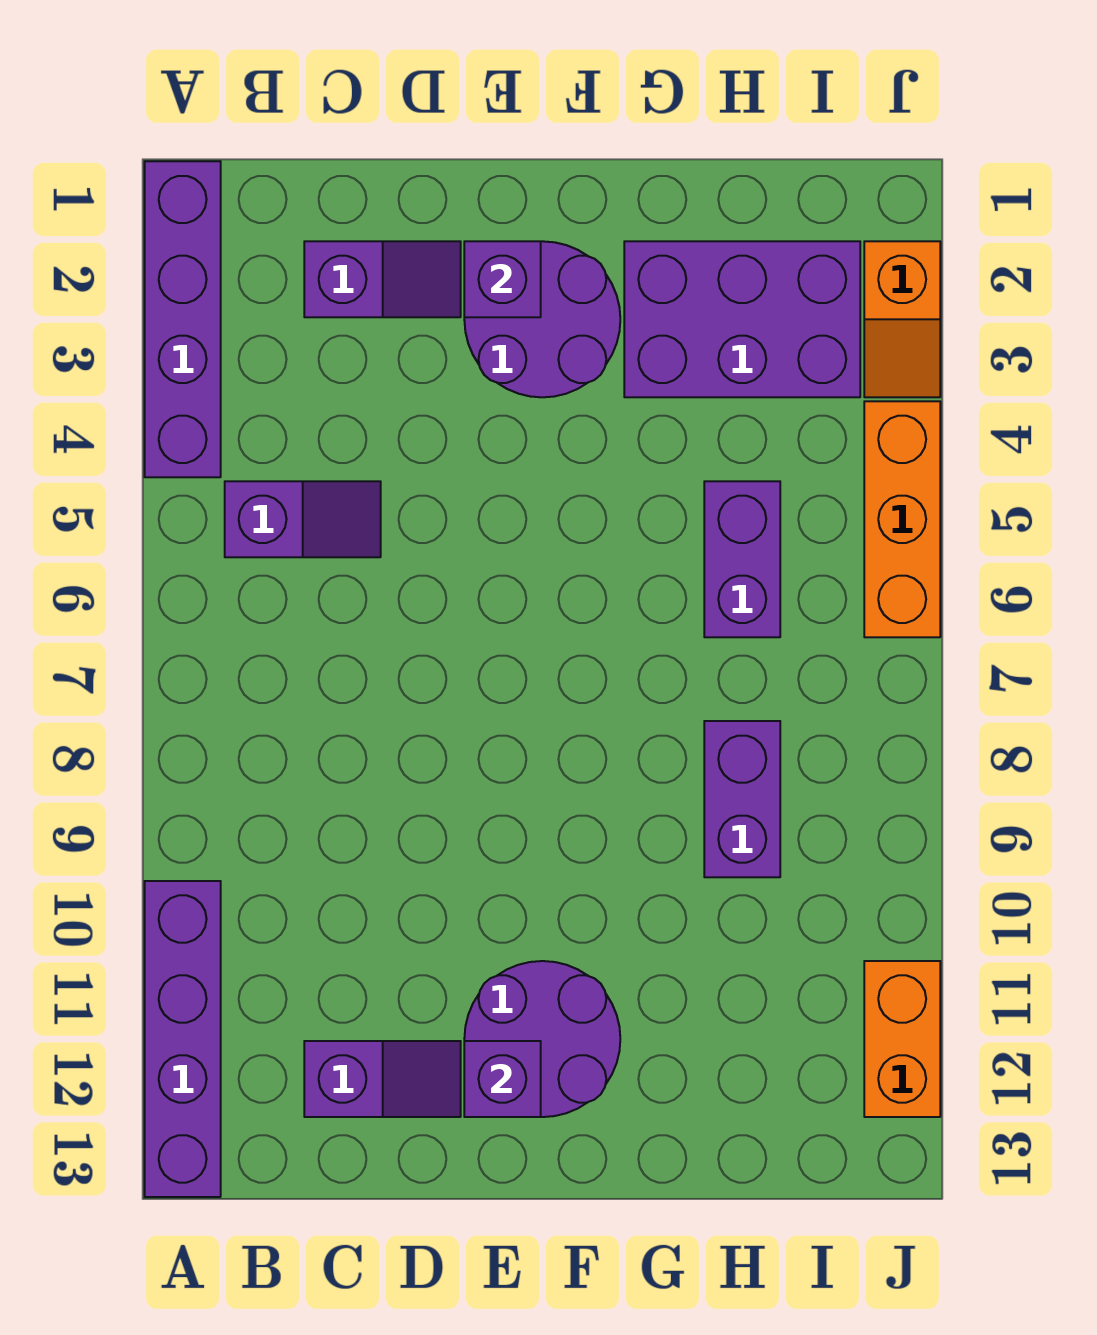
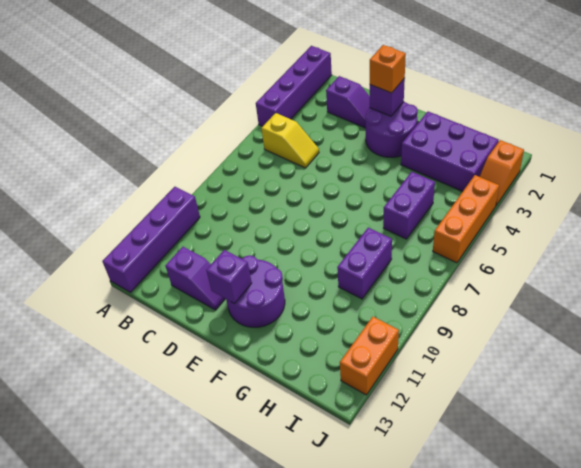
purple slope B5:C5 level 1 top B -> yellow slope B5:C5 level 1 top B
none -> orange brick E2 level 3

